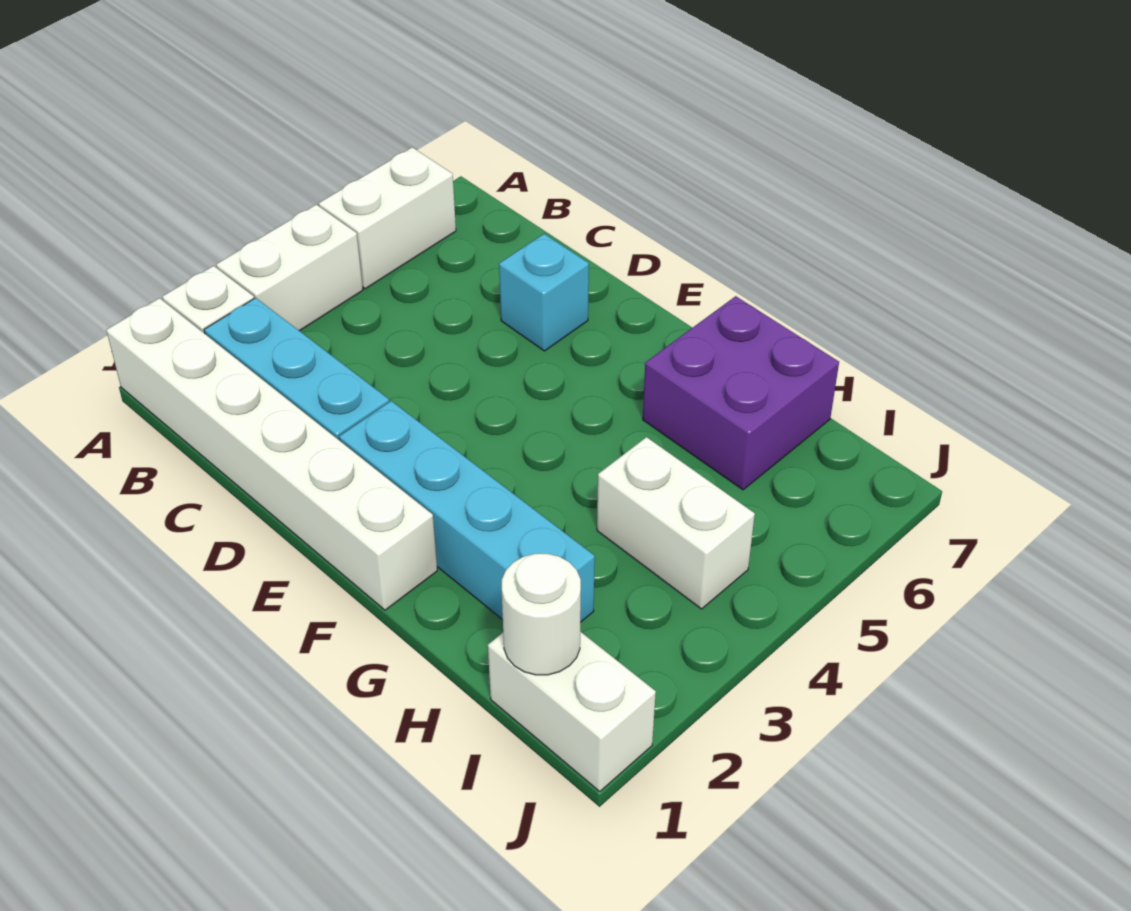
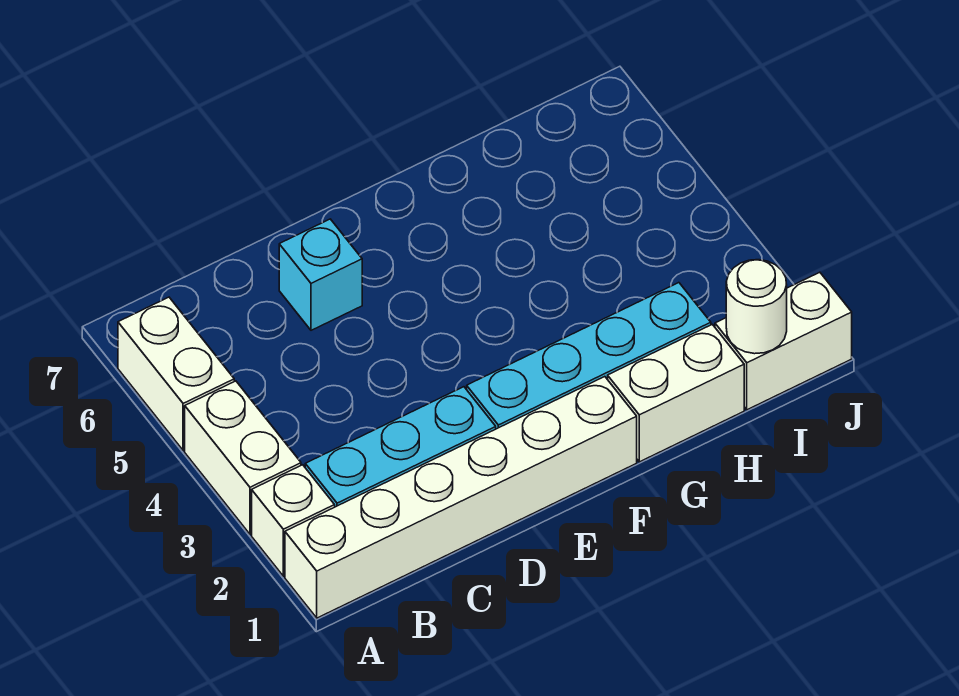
purple brick G6:H7 level 1 -> none
white brick H4:I4 level 1 -> white brick G1:H1 level 1

